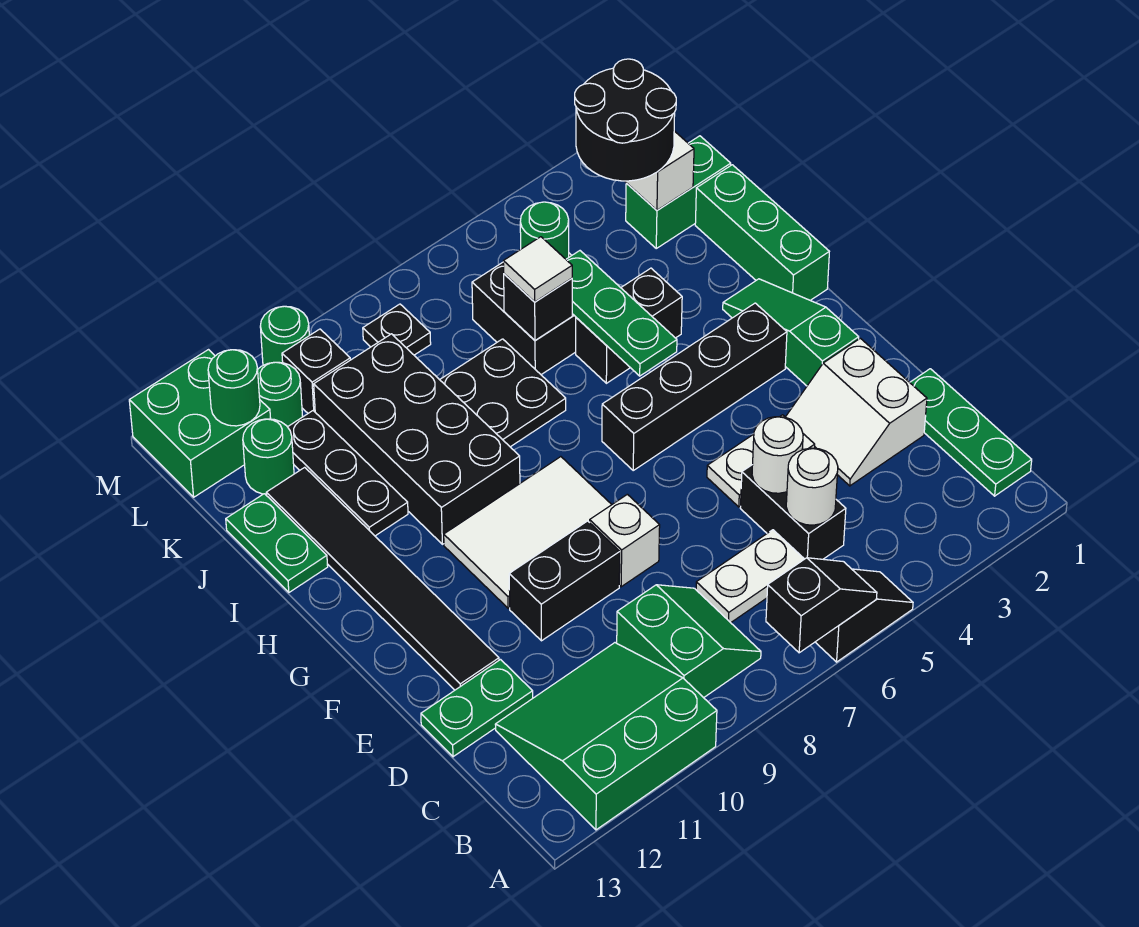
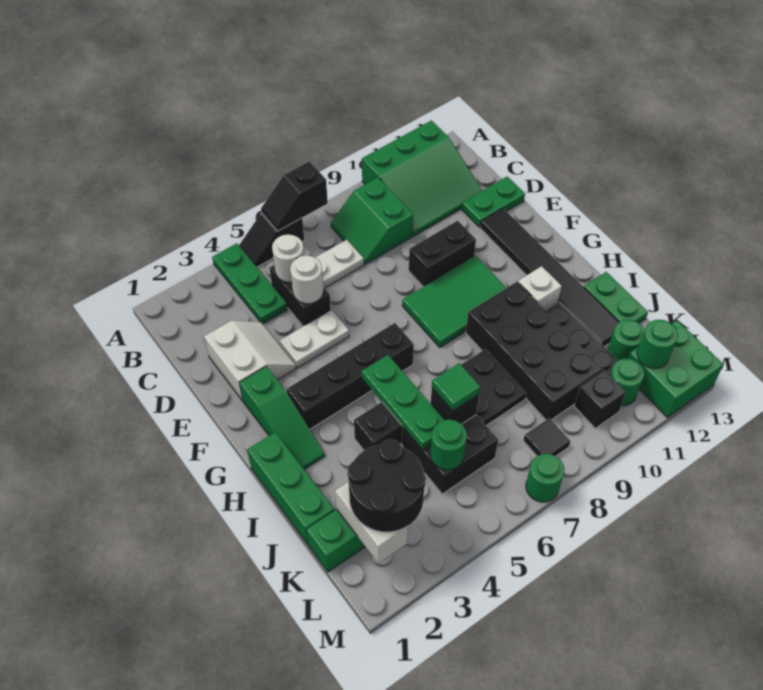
green plate B1:D1 level 1 -> green plate A4:C4 level 1
white brick E8 level 1 -> white brick H11 level 1
white tile F8:G10 level 1 -> green tile F8:G10 level 1
white tile J6 level 3 -> green tile J6 level 3
black plate L8 level 1 -> black tile L8 level 1
green round brick M10 level 1 -> green round brick M7 level 1

